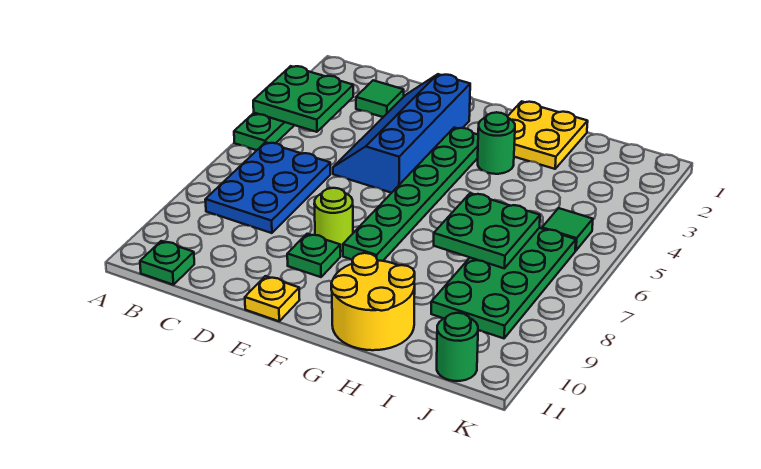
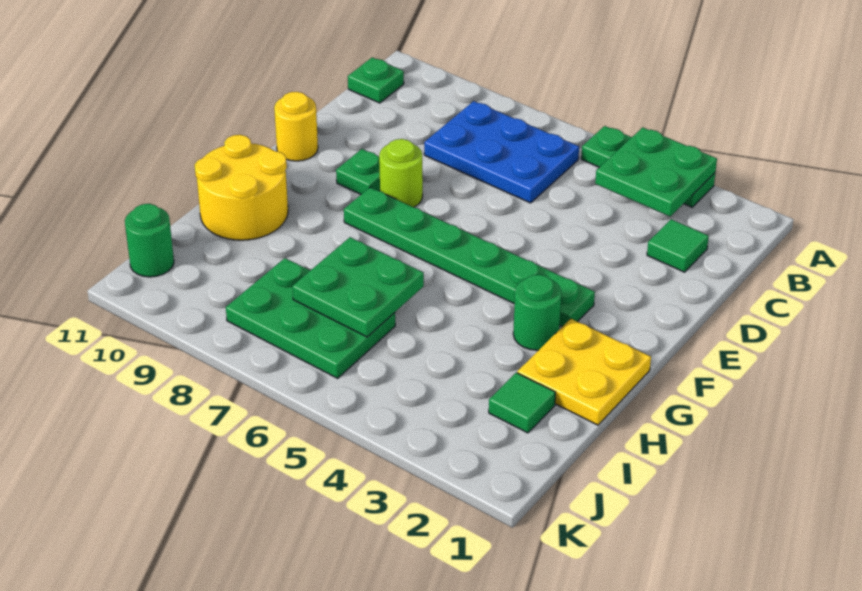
blue slope D2:E5 level 1 top E -> none
yellow plate E11 level 1 -> yellow round brick E11 level 1
green plate I6:J9 level 1 -> green plate I6:J8 level 1
green tile J5 level 1 -> green tile I2 level 1

